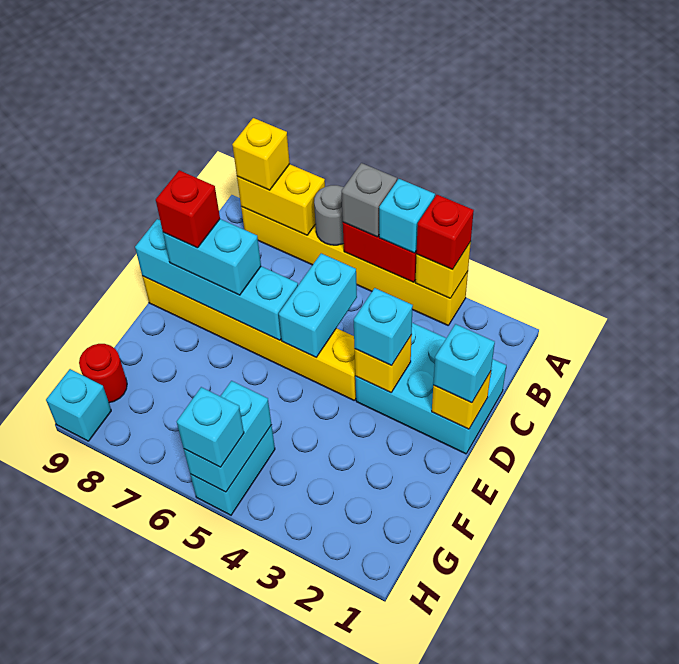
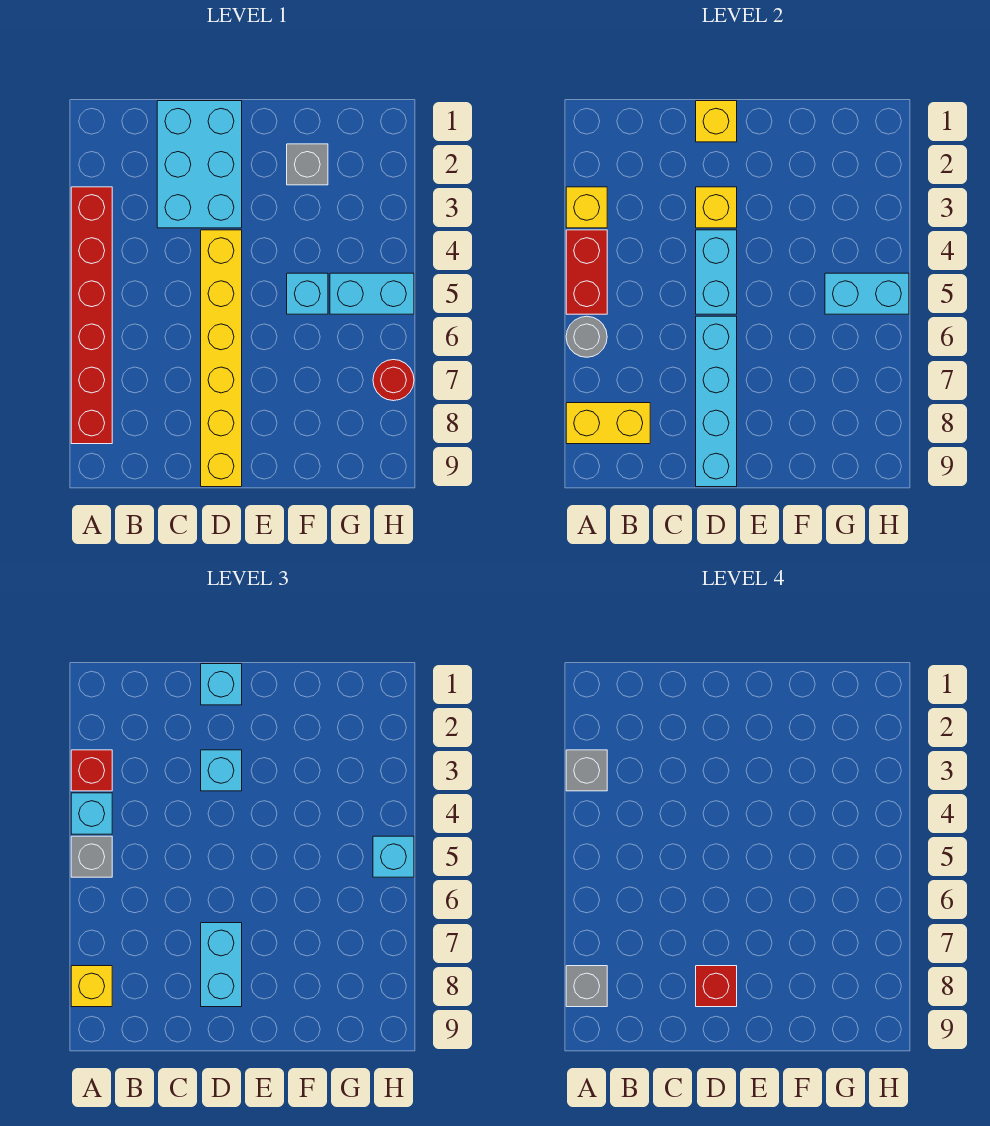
yellow brick A3:A8 level 1 -> red brick A3:A8 level 1
none -> grey brick A3 level 4
yellow brick A7:A8 level 2 -> yellow brick A8:B8 level 2
none -> grey brick A8 level 4
cyan brick C5:D5 level 2 -> cyan brick D4:D5 level 2
none -> grey brick F2 level 1
red round brick G9 level 1 -> red round brick H7 level 1
cyan brick H9 level 1 -> cyan brick F5 level 1

